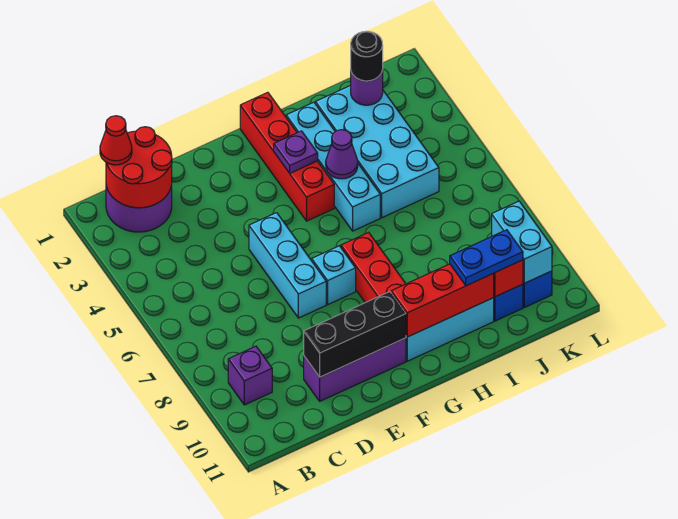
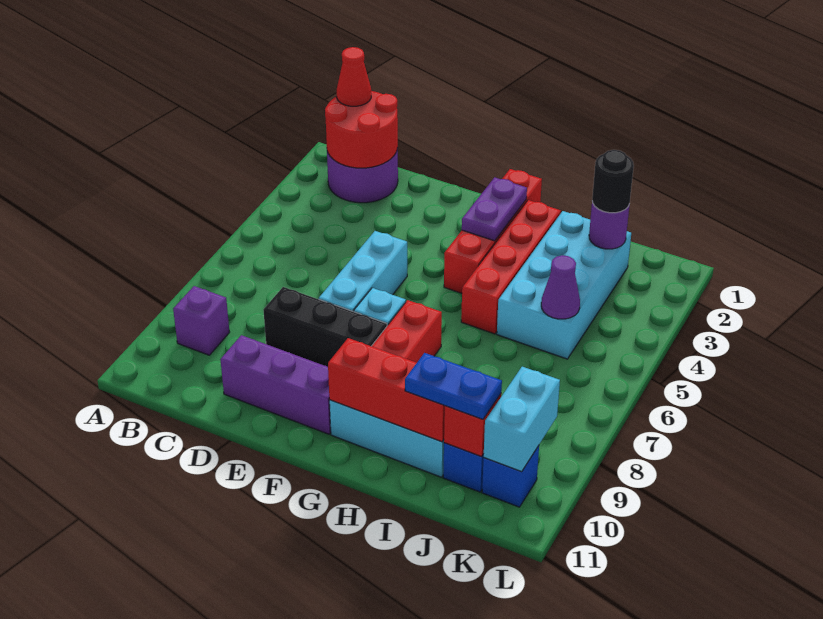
black brick D10:F10 level 2 -> black brick D8:F8 level 1
purple plate G3 level 2 -> purple plate G2:G3 level 2
cyan brick H2:H5 level 1 -> red brick H2:H5 level 1
purple cone H4 level 2 -> purple cone J5 level 2

